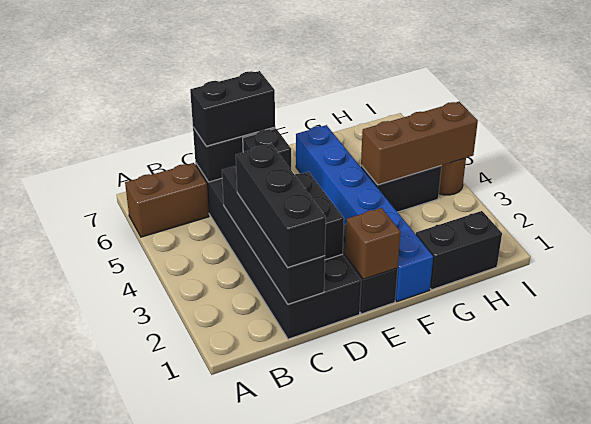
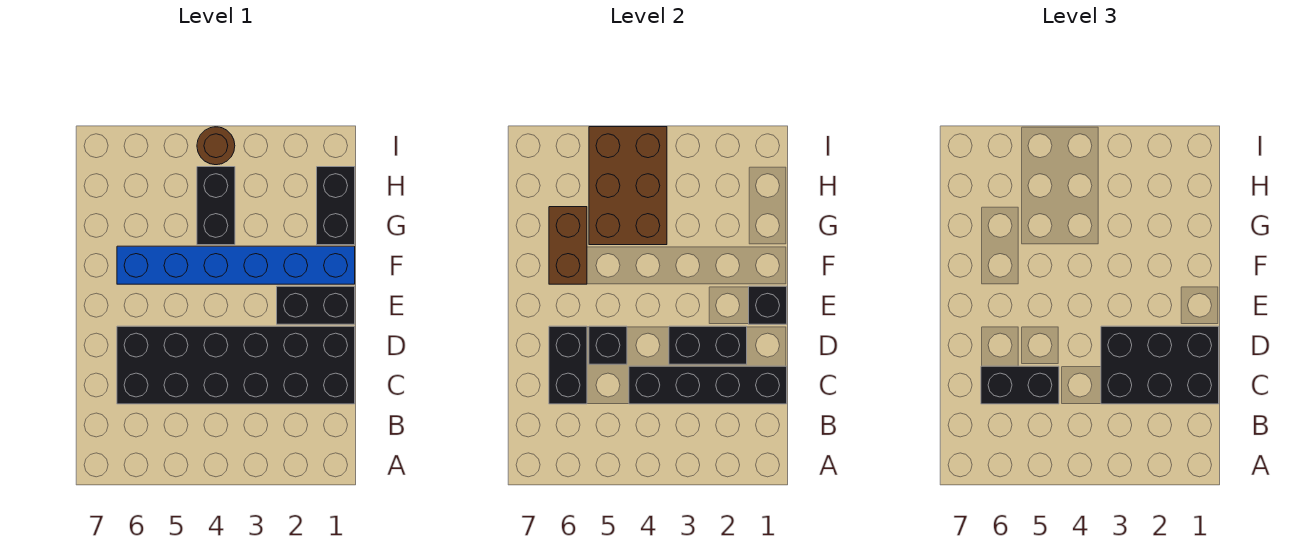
brown brick A6:B6 level 1 -> brown brick F6:G6 level 2
black brick C1:C3 level 3 -> black brick C1:D3 level 3
black brick C6:D6 level 3 -> black brick C5:C6 level 3
brown brick E1 level 2 -> black brick E1 level 2
brown brick G4:I4 level 2 -> brown brick G4:I5 level 2

